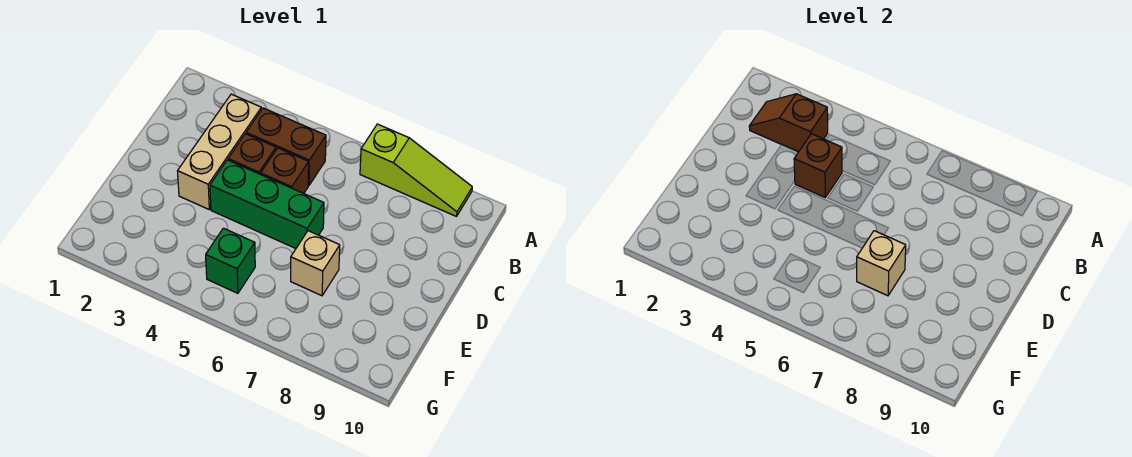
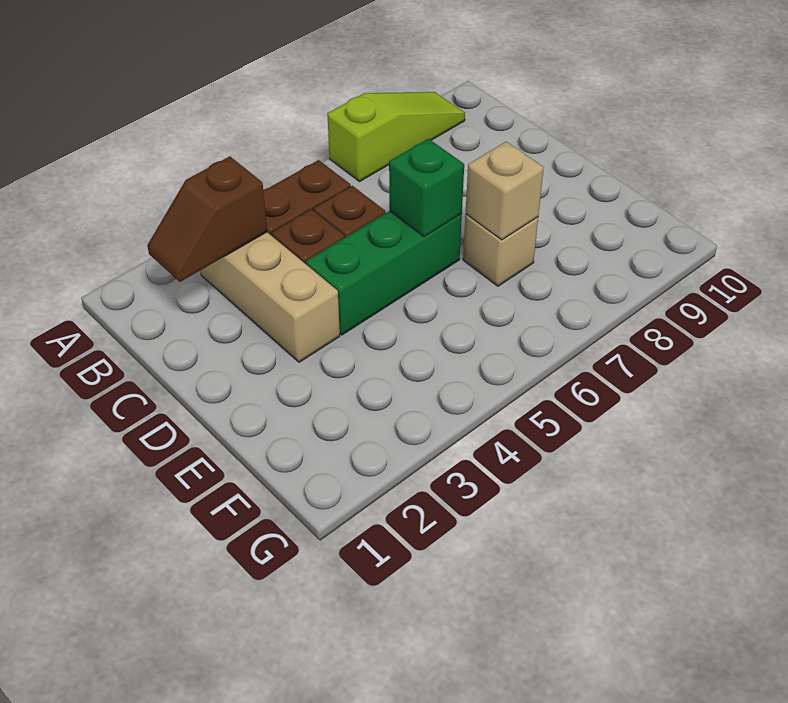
brown brick C4 level 2 -> none
green brick F5 level 1 -> green brick D6 level 2

